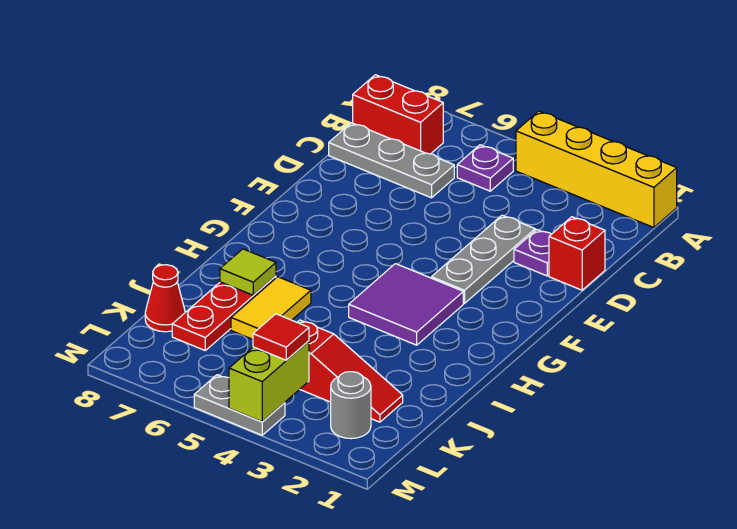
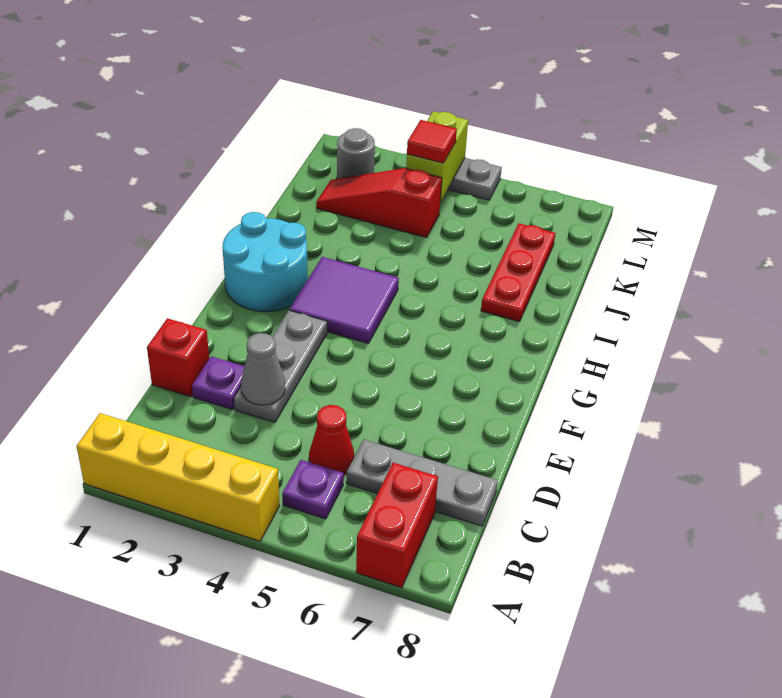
red brick B7:B8 level 1 -> red brick A7:B7 level 1
none -> grey cone D3 level 2
none -> cyan round brick G1:H2 level 1
yellow tile I6:J6 level 1 -> none
lime tile I7 level 2 -> none
red cone K8 level 1 -> red cone C5 level 1

